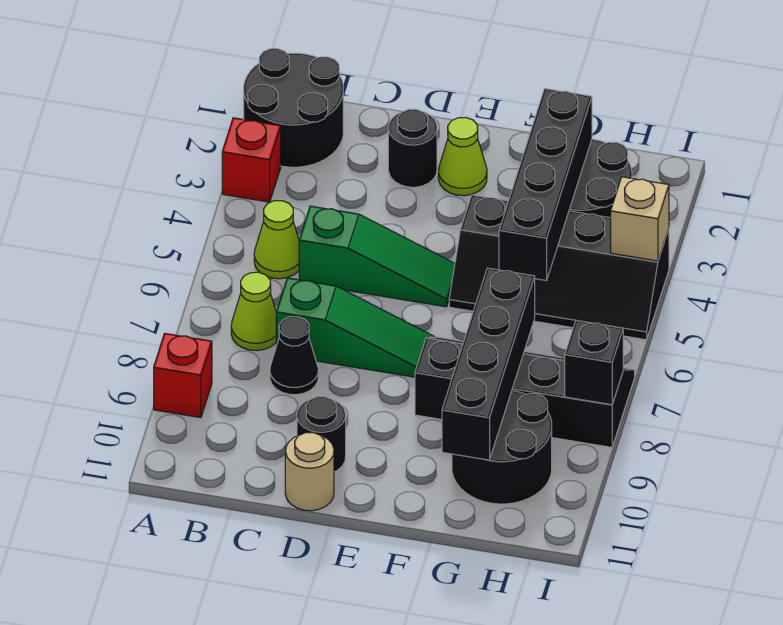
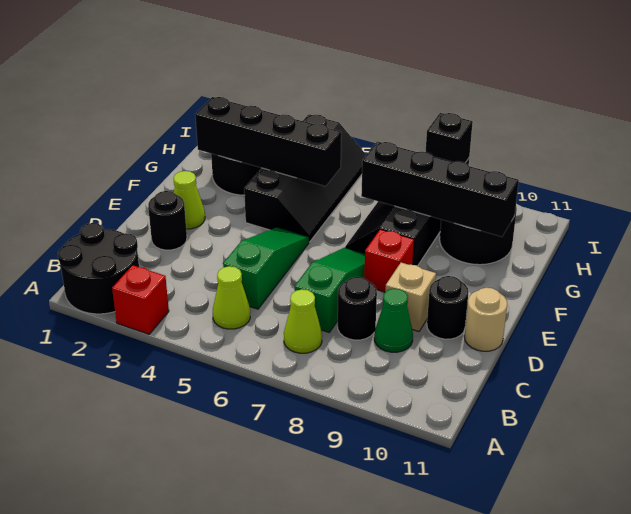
red brick A9 level 1 -> red brick E8 level 1
black cone C8 level 1 -> black round brick C8 level 1
none -> green cone C9 level 1
tan brick I4 level 2 -> tan brick D9 level 1

